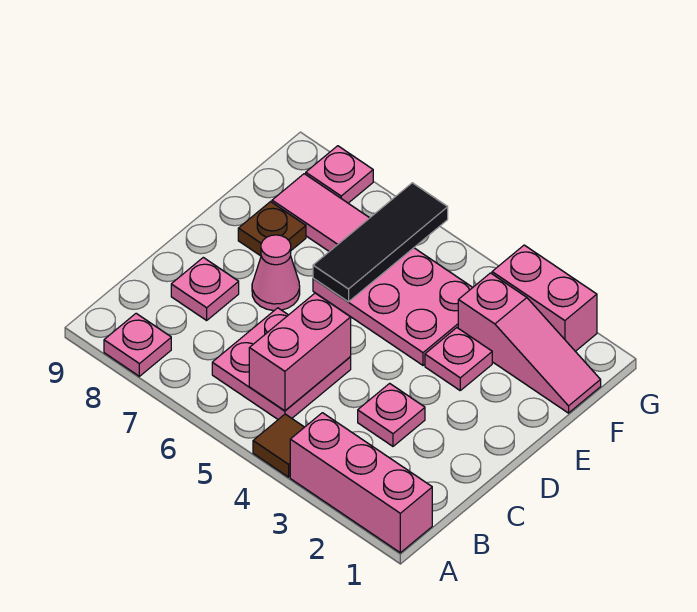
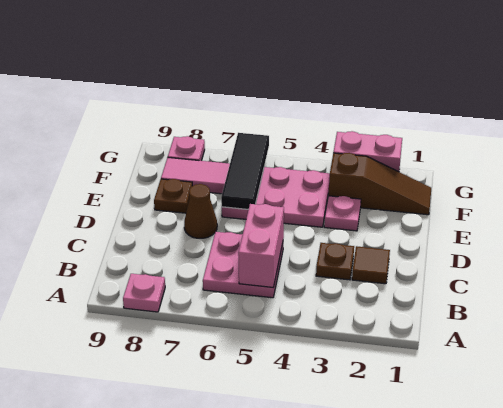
pink brick A1:A3 level 1 -> none
brown tile A4 level 1 -> brown tile C2 level 1
pink plate C3 level 1 -> brown plate C3 level 1
pink plate C8 level 1 -> none
pink cone D7 level 1 -> brown cone D7 level 1
pink slope F1:F3 level 1 top 3 -> brown slope F1:F3 level 1 top 3

